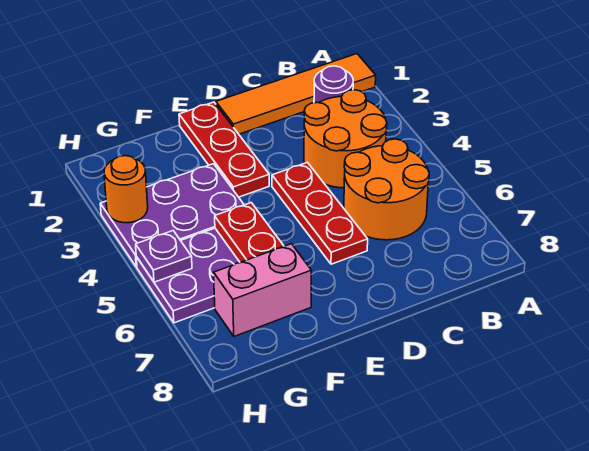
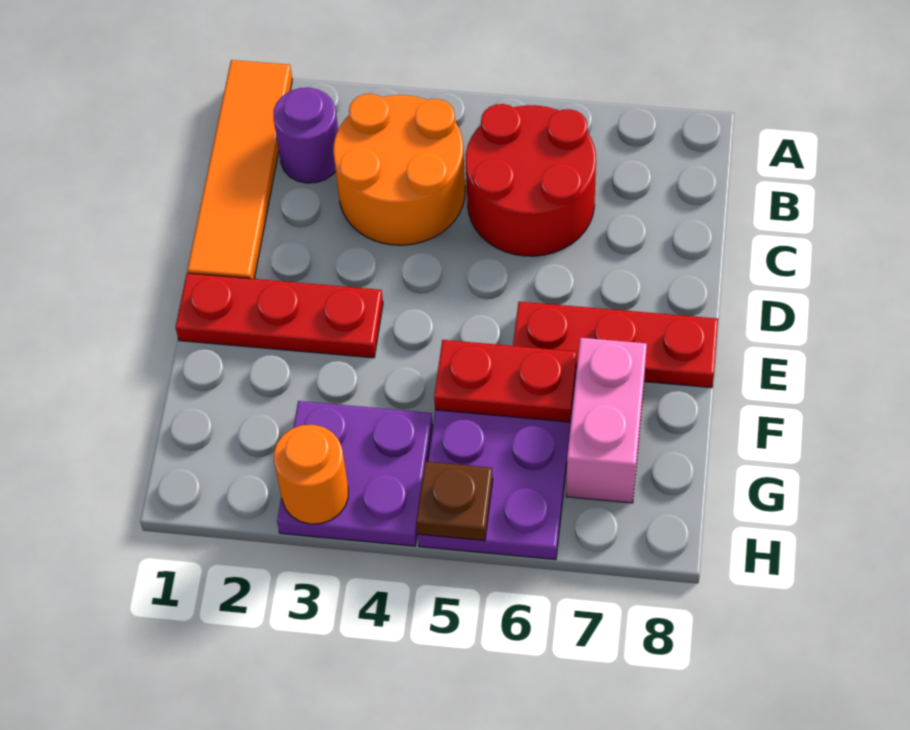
orange round brick B5:C6 level 1 -> red round brick B5:C6 level 1
red plate D4:D6 level 1 -> red plate E6:E8 level 1
purple plate F3:H4 level 1 -> purple plate G3:H4 level 1
purple plate H5 level 2 -> brown plate H5 level 2

